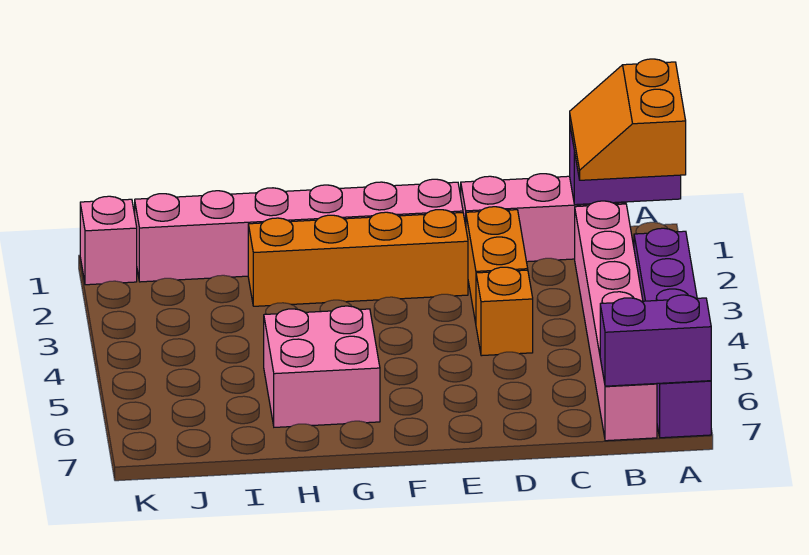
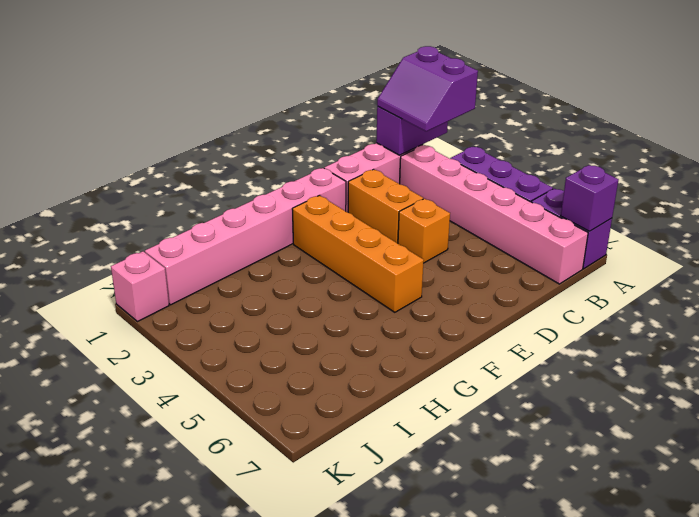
orange slope A1:B2 level 3 top A -> purple slope A1:B2 level 3 top A
purple brick A7:B7 level 2 -> purple brick A7 level 2
orange brick E2:H2 level 1 -> orange brick F2:F5 level 1
pink brick G5:H6 level 1 -> none

